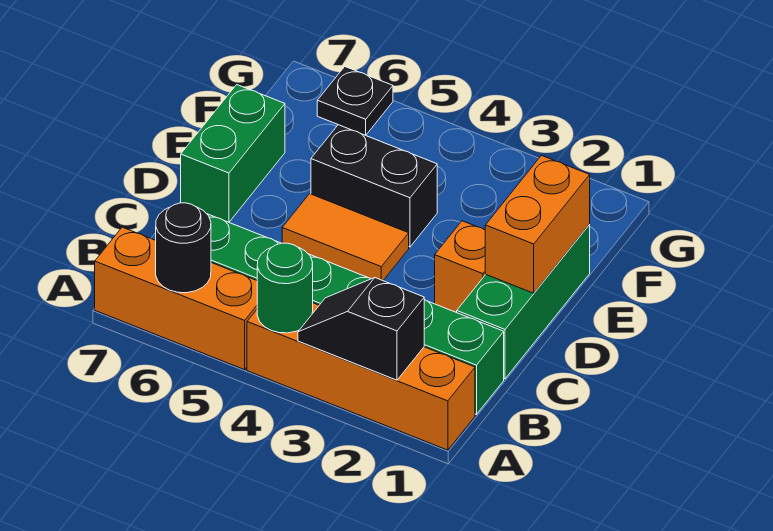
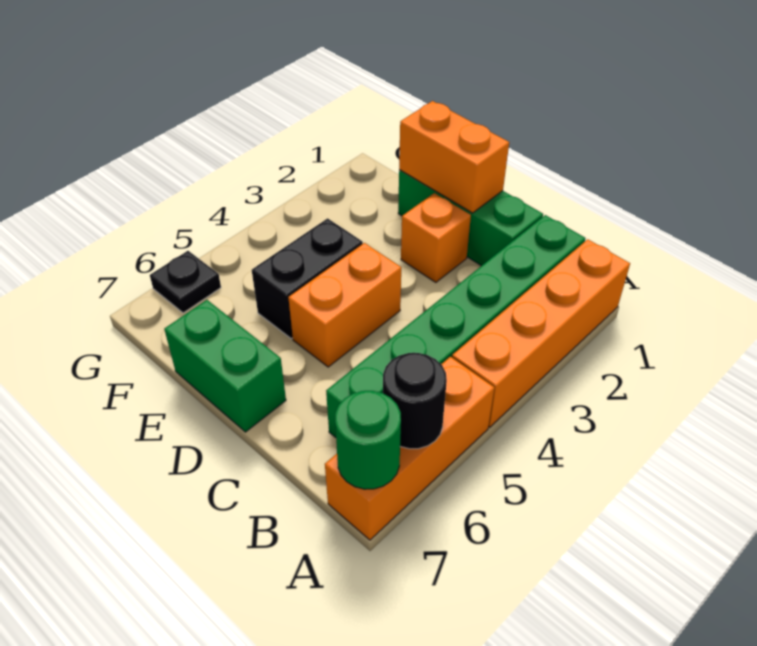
black slope A2:A3 level 2 top 2 -> none
green round brick A4 level 2 -> green round brick A7 level 2
orange tile D4:D5 level 1 -> orange brick D4:D5 level 1

